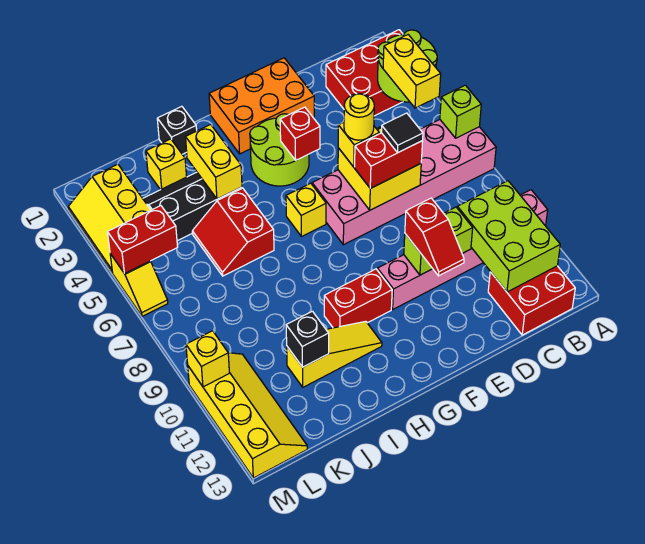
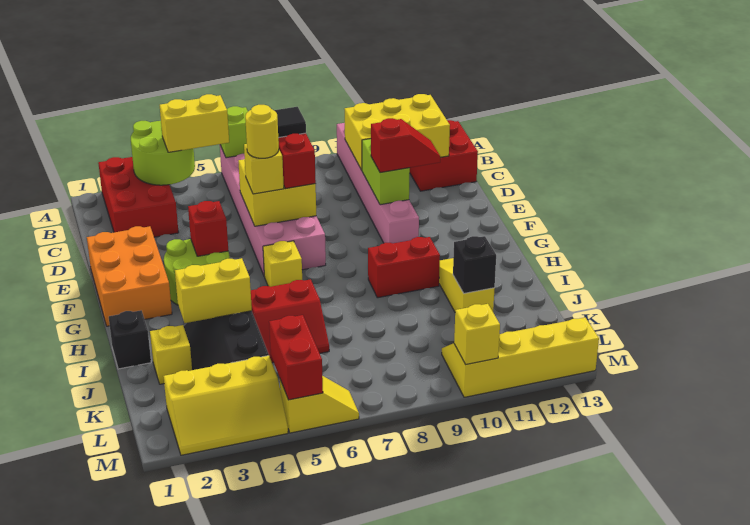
lime brick B10:C12 level 2 -> yellow brick B10:C12 level 2
red brick G10:H10 level 1 -> red brick H9:H10 level 1

